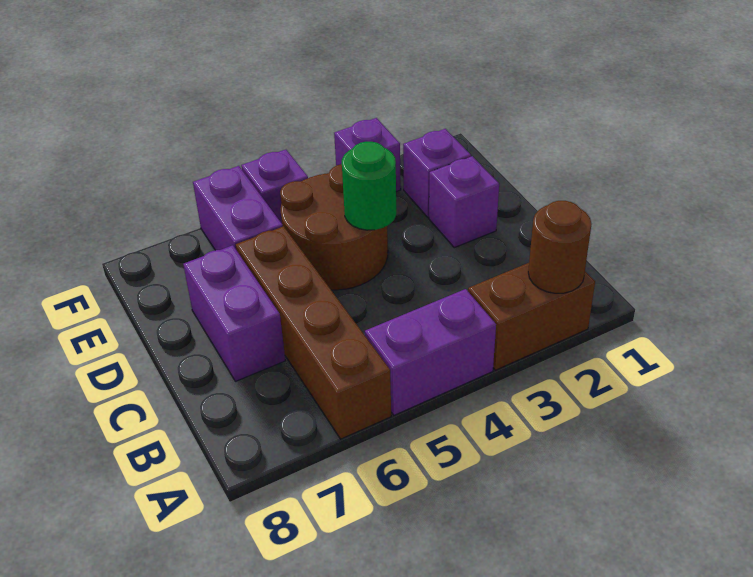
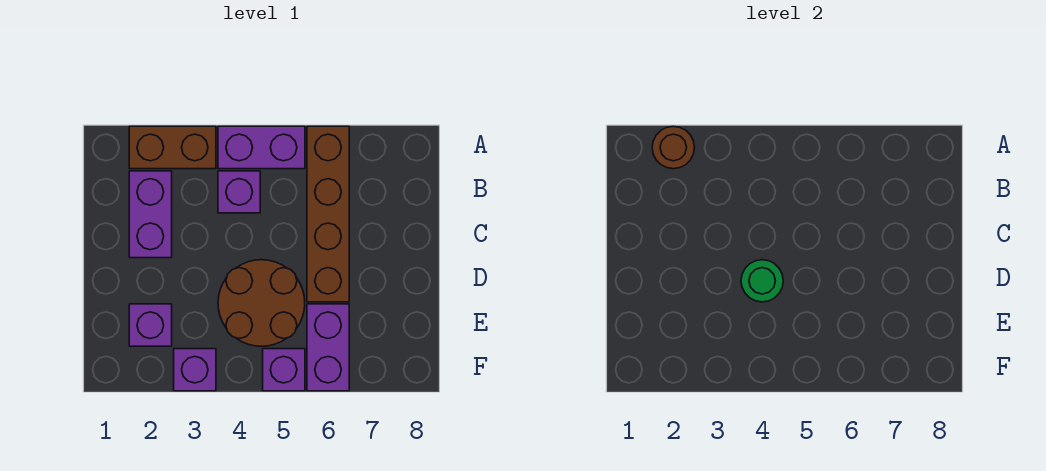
purple brick C7:D7 level 1 -> purple brick B2:C2 level 1
purple brick D2 level 1 -> purple brick B4 level 1

